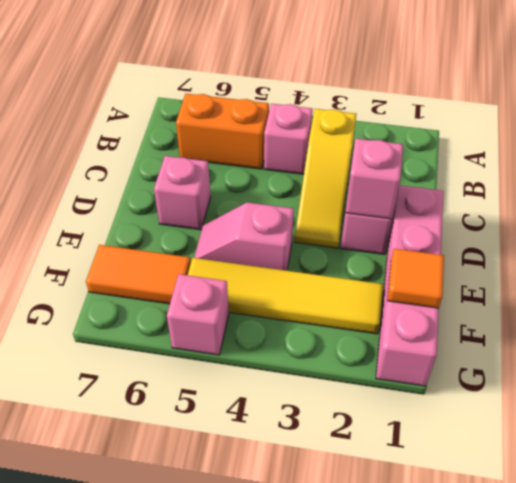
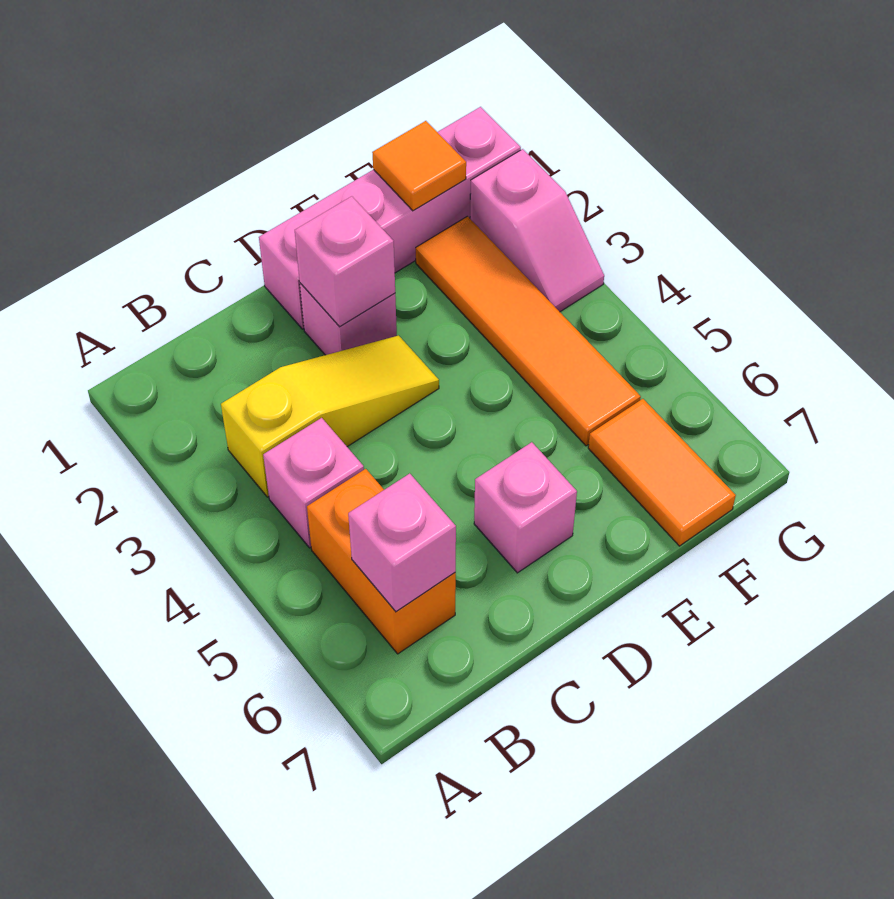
pink slope E4:E5 level 1 top 4 -> pink slope G2:G3 level 1 top 2
yellow tile F2:F5 level 1 -> orange tile F2:F5 level 1
pink brick G5 level 1 -> pink brick B6 level 2

